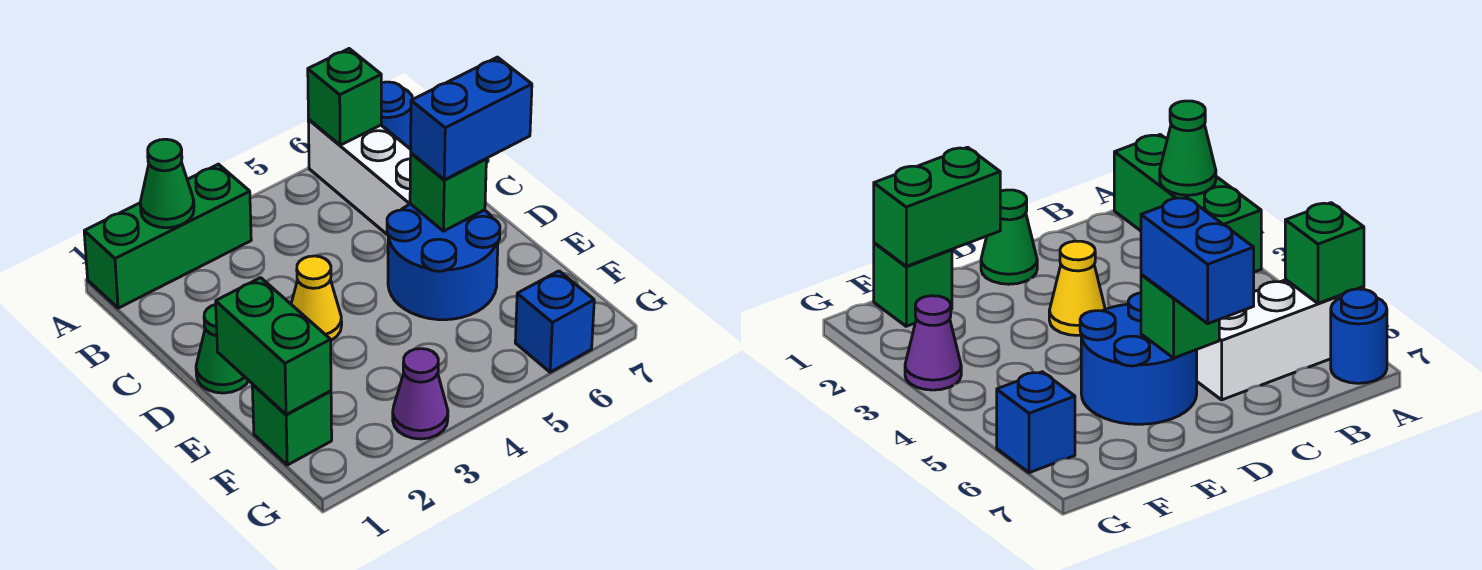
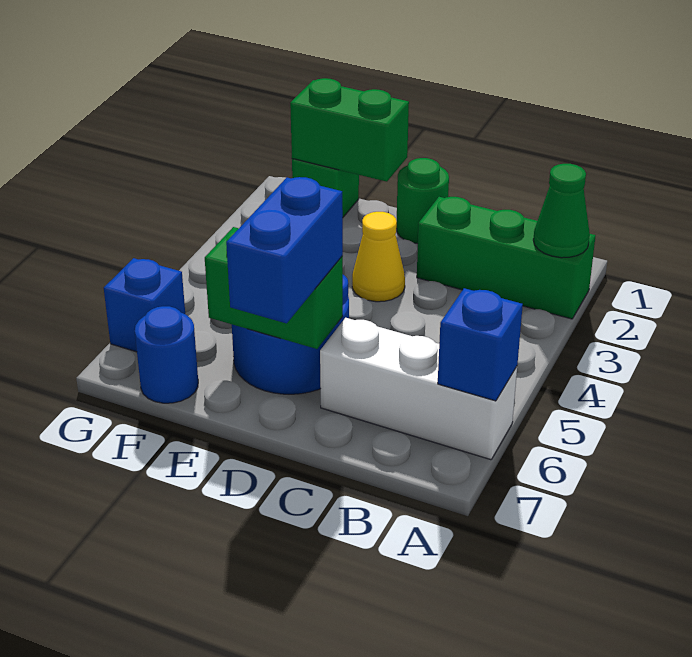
green brick A1:A3 level 1 -> green brick A2:C2 level 1
green brick A6 level 2 -> blue brick A6 level 2
blue round brick A7 level 1 -> blue round brick F7 level 1
green cone D1 level 1 -> green round brick D1 level 1
green brick D6 level 2 -> green brick D6:E6 level 2
purple cone G3 level 1 -> none

